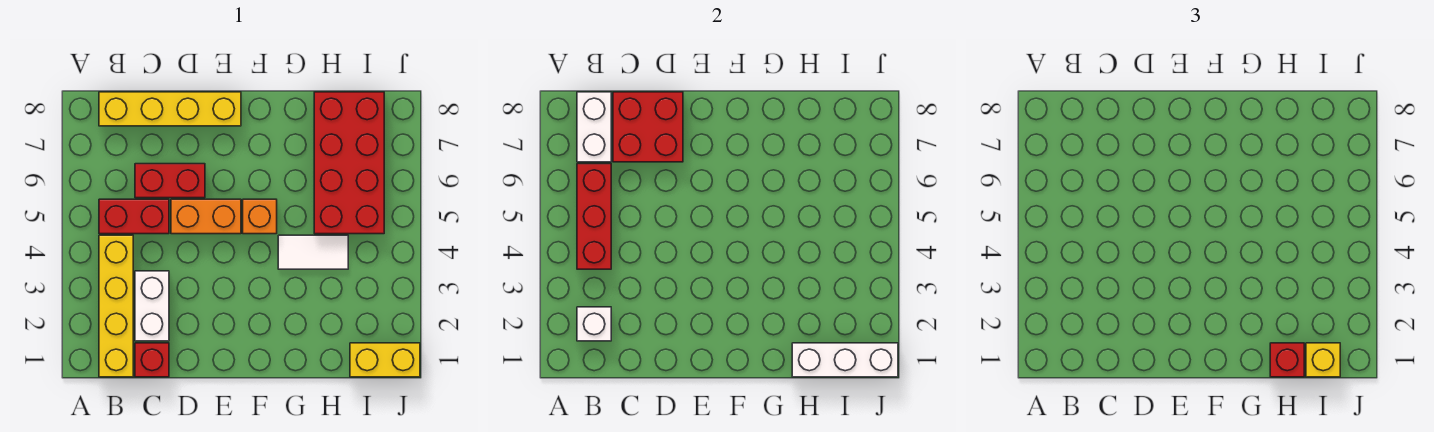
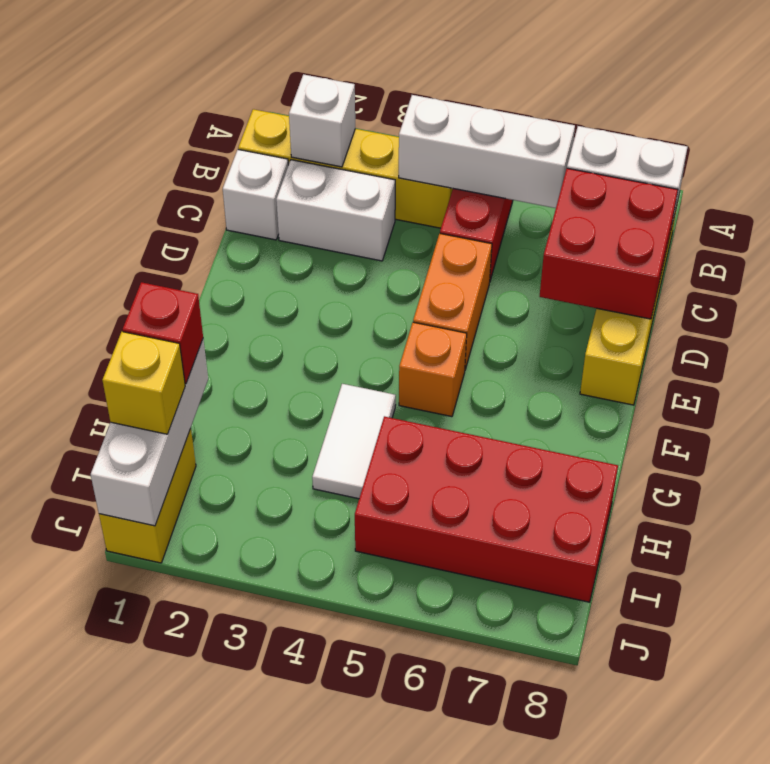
red brick B4:B6 level 2 -> white brick B4:B6 level 2
red brick C1 level 1 -> white brick C1 level 1
red brick C6:D6 level 1 -> none

